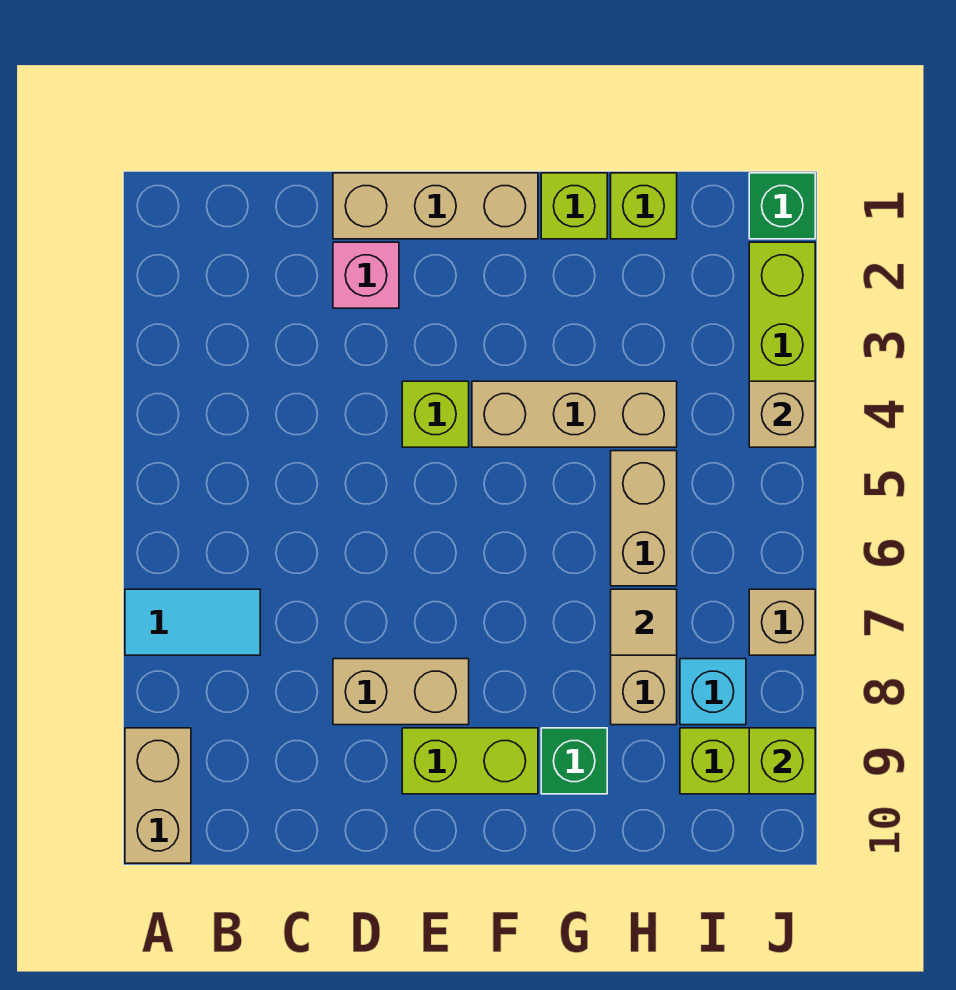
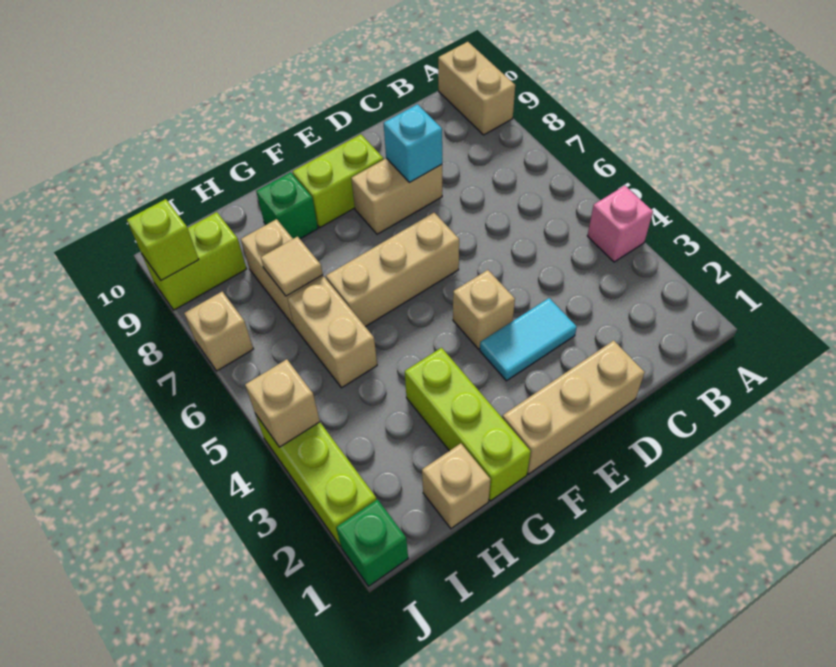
cyan tile A7:B7 level 1 -> cyan tile D3:E3 level 1
pink brick D2 level 1 -> pink brick A4 level 1
lime brick E4 level 1 -> tan brick E4 level 1
tan brick F4:H4 level 1 -> tan brick E6:G6 level 1
lime brick G1 level 1 -> lime brick G1:G3 level 1
lime brick H1 level 1 -> tan brick H1 level 1
cyan brick I8 level 1 -> cyan brick D8 level 2

